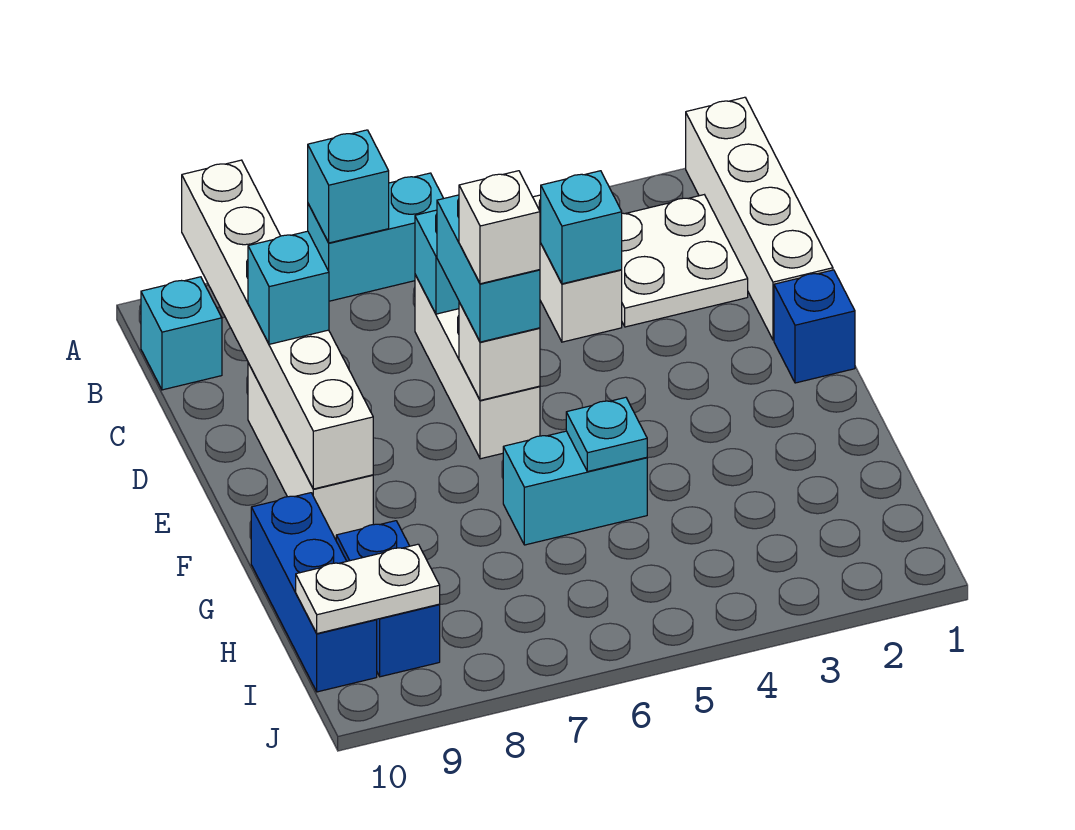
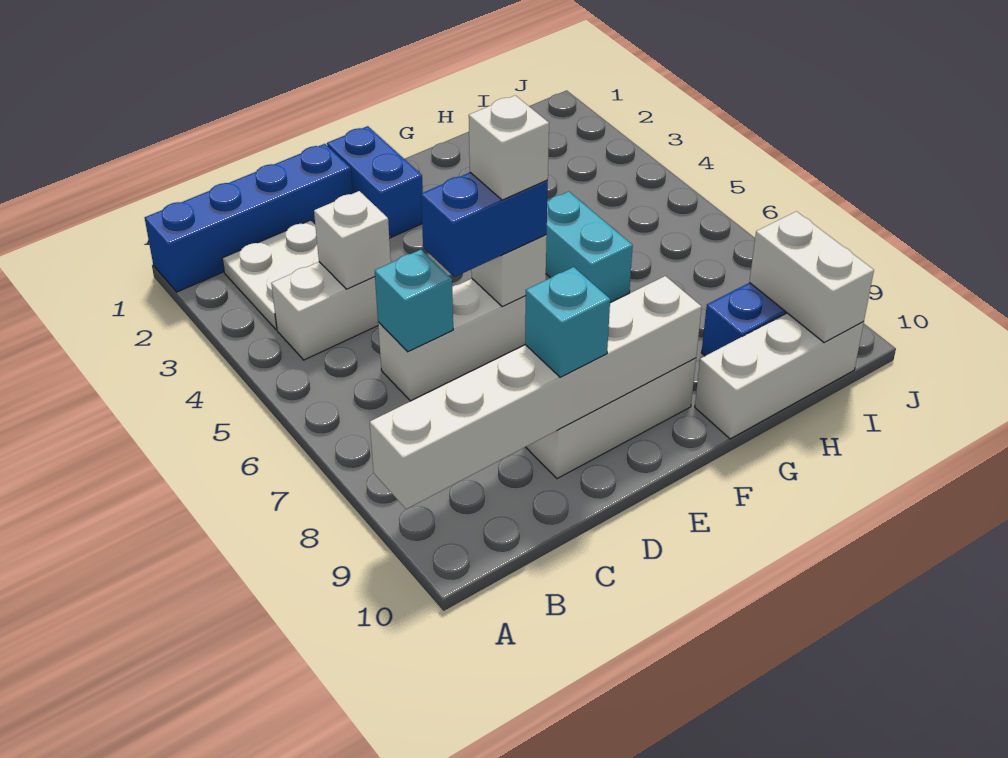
white brick A1:D1 level 1 -> blue brick A1:D1 level 1
cyan brick A6:A7 level 1 -> none
cyan brick A7 level 2 -> none
cyan brick B10 level 1 -> none
cyan brick C4 level 2 -> white brick C4 level 2
cyan brick D6:E6 level 3 -> blue brick D6:E6 level 3
blue brick E1 level 1 -> blue brick E1:E2 level 1
cyan plate G5 level 2 -> none
blue brick G10:I10 level 1 -> white brick G10:I10 level 1
white plate I9:I10 level 2 -> white brick I9:I10 level 2

